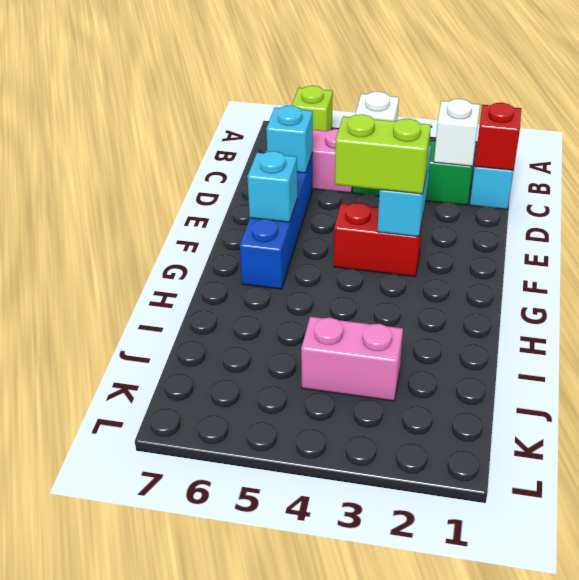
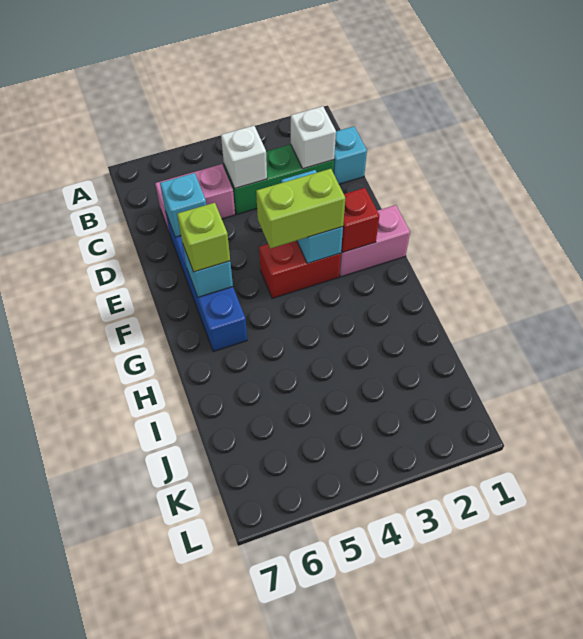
lime brick A6 level 1 -> lime brick F6 level 3
red brick C1 level 2 -> red brick F2 level 2
pink brick J3:J4 level 1 -> pink brick F1:F2 level 1

